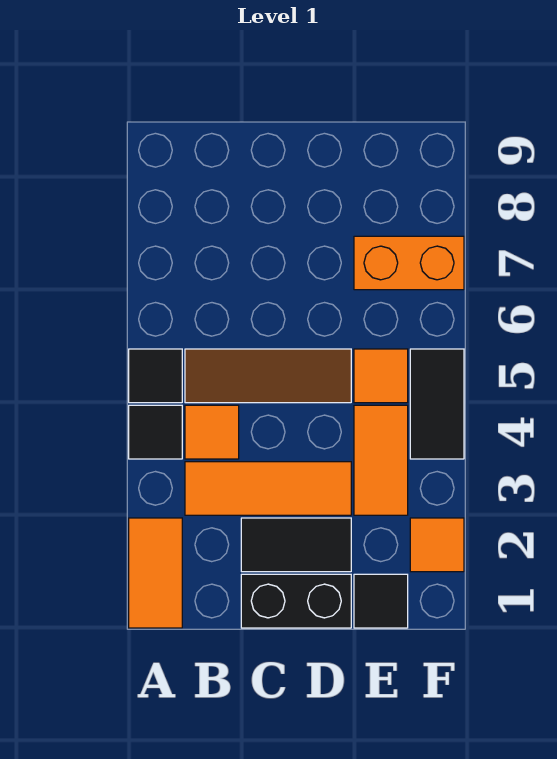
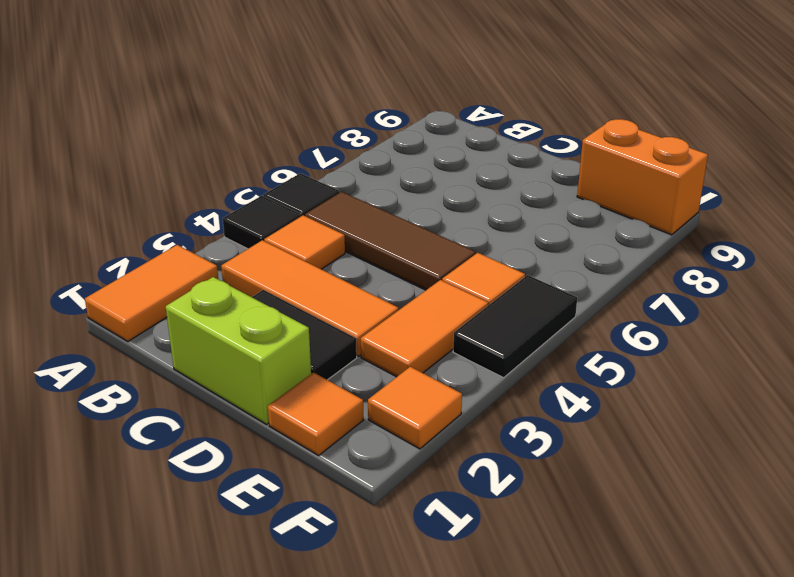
black brick C1:D1 level 1 -> lime brick C1:D1 level 1
black tile E1 level 1 -> orange tile E1 level 1
orange brick E7:F7 level 1 -> orange brick E9:F9 level 1

